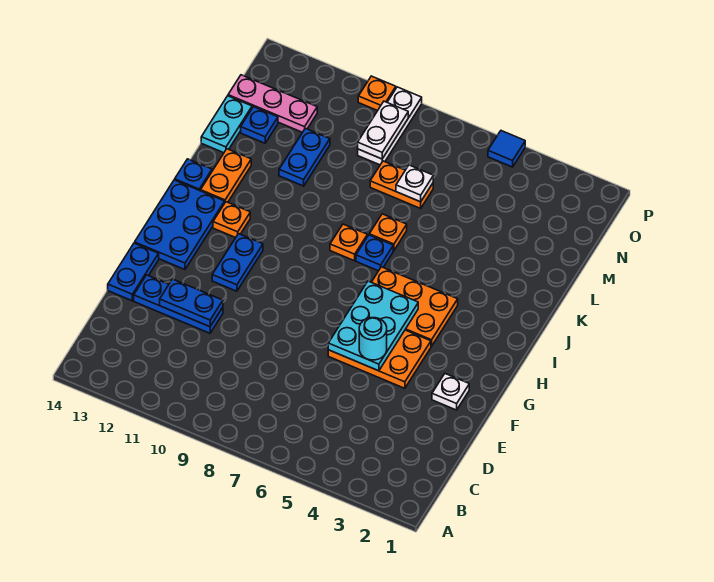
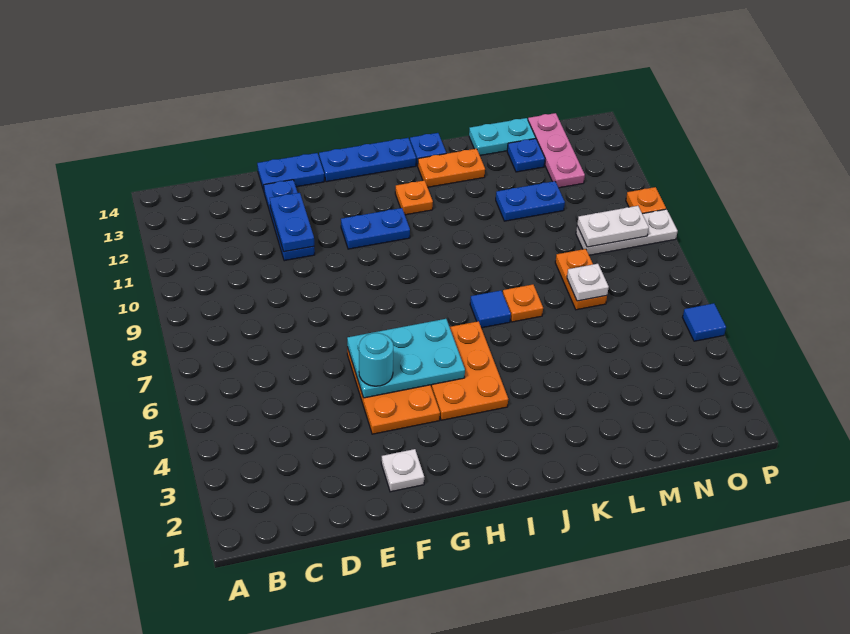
blue plate G13:I14 level 1 -> blue plate G14:I14 level 1
blue plate J7 level 1 -> blue tile J7 level 1
orange plate J8 level 1 -> none

